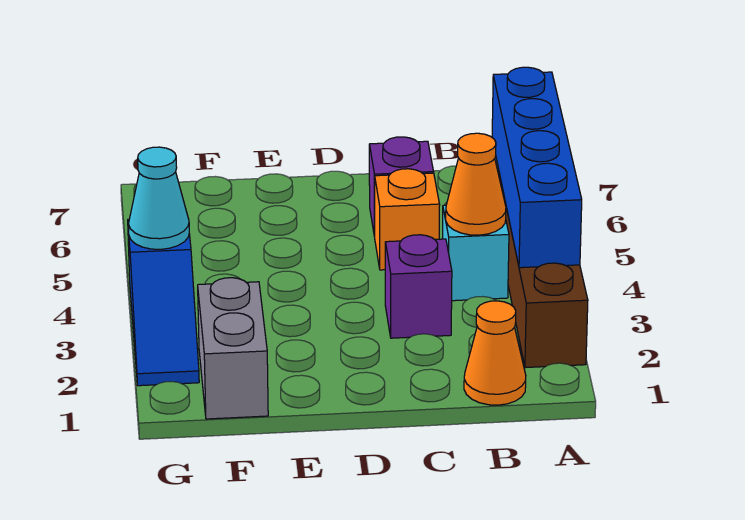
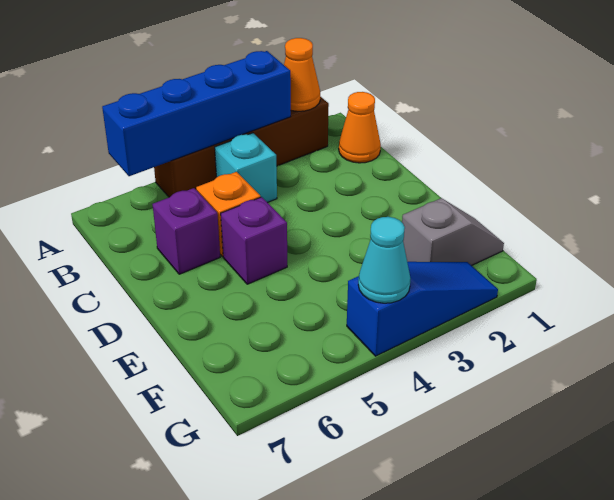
orange cone B4 level 2 -> orange cone A2 level 2
purple brick C3 level 1 -> purple brick D5 level 1
grey brick F1:F2 level 1 -> grey slope F1:F2 level 1 top 2

